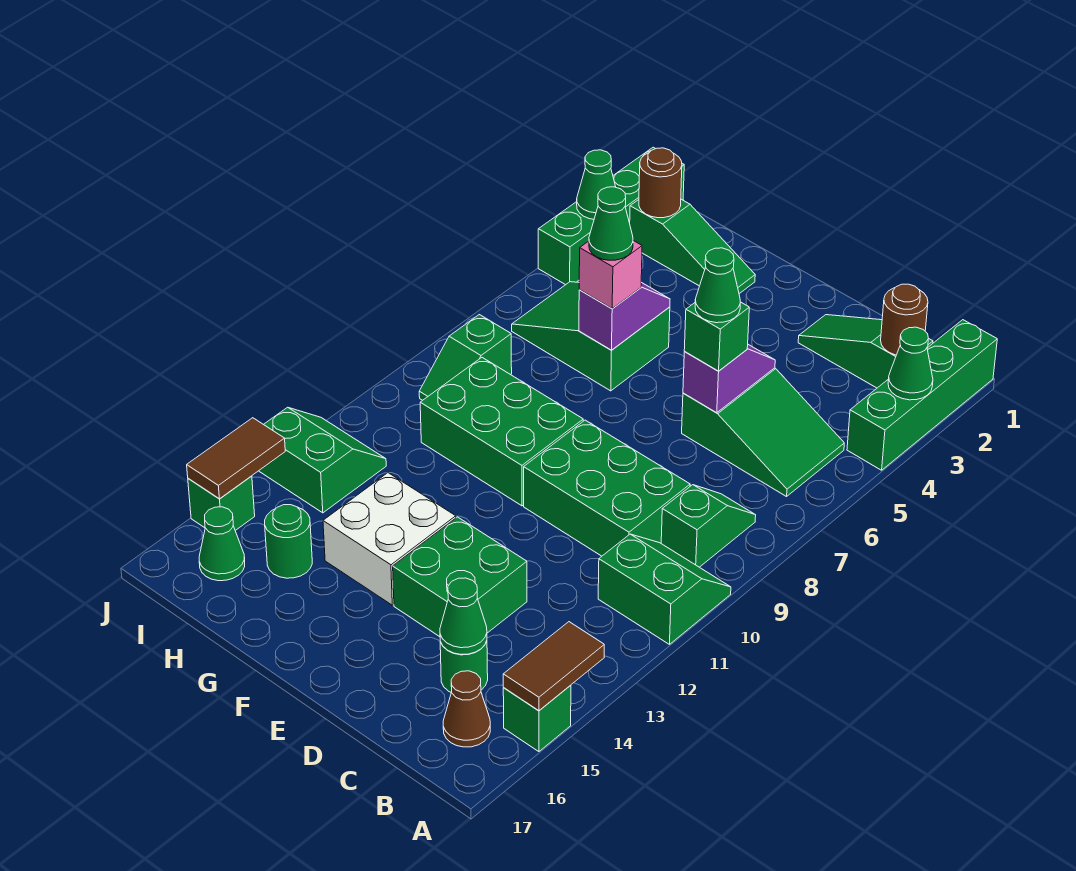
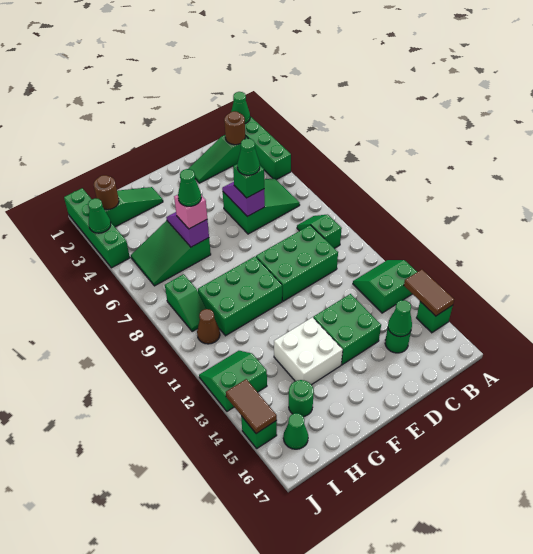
green cone A3 level 2 -> green cone A1 level 2
green slope A10:B11 level 1 top 11 -> green slope A12:B13 level 1 top 13
brown cone B16 level 1 -> brown cone I10 level 1

